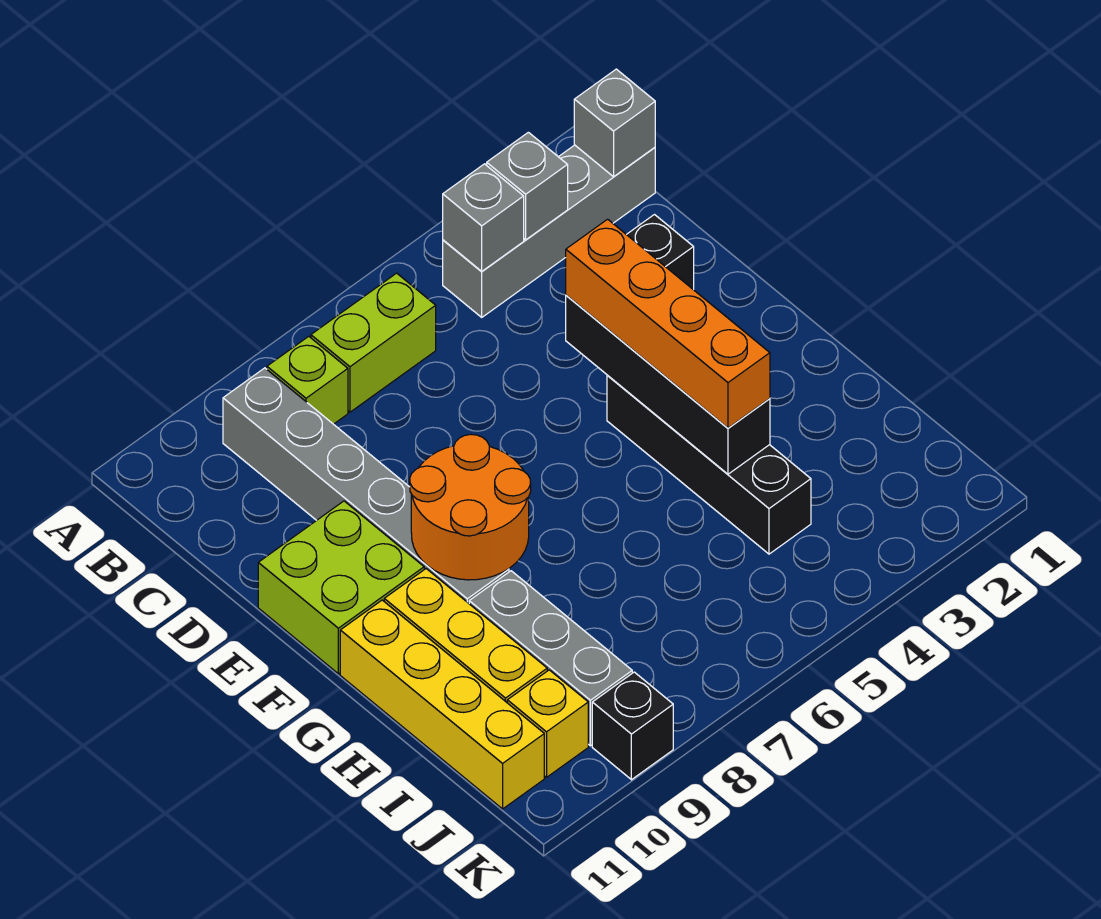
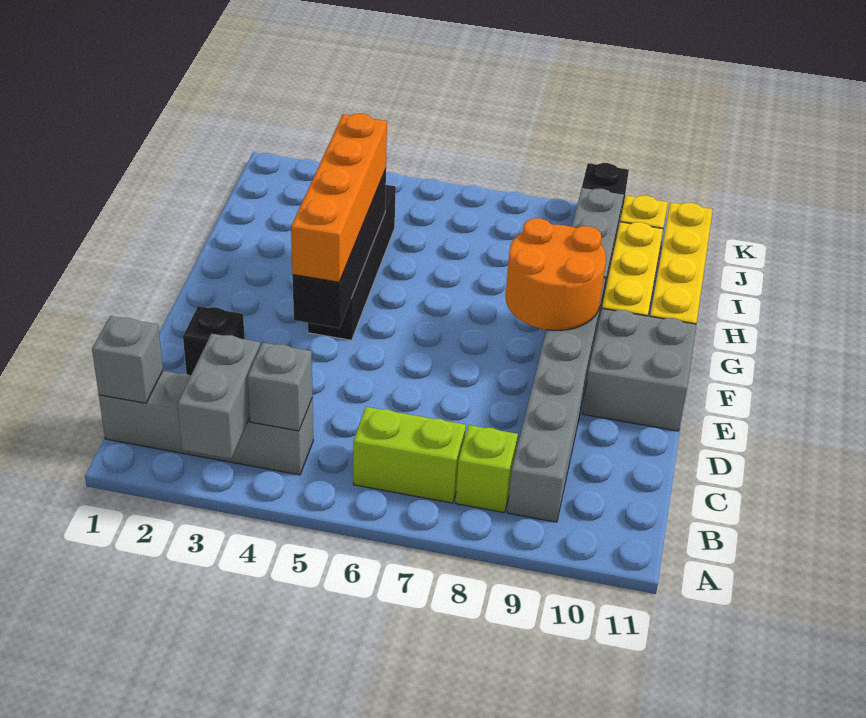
grey brick B3 level 2 -> grey brick A3:B3 level 2
lime brick E10:F11 level 1 -> grey brick E10:F11 level 1

